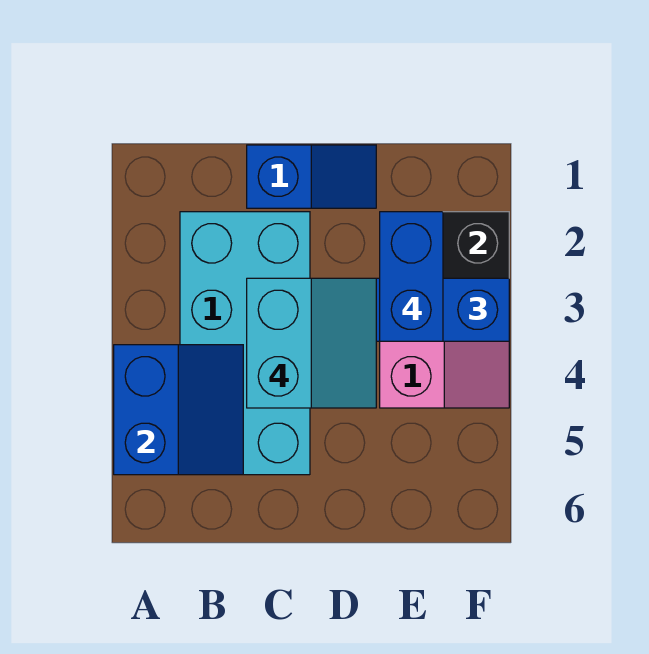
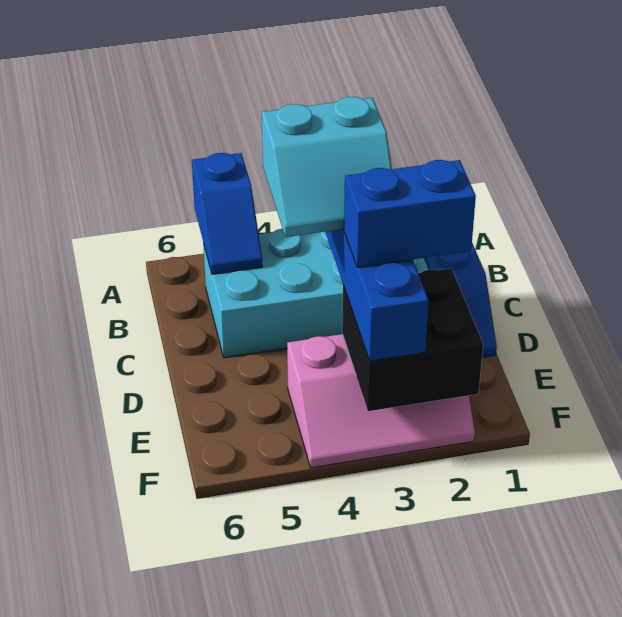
blue slope A4:B5 level 2 top A -> blue slope A5:B5 level 2 top A

